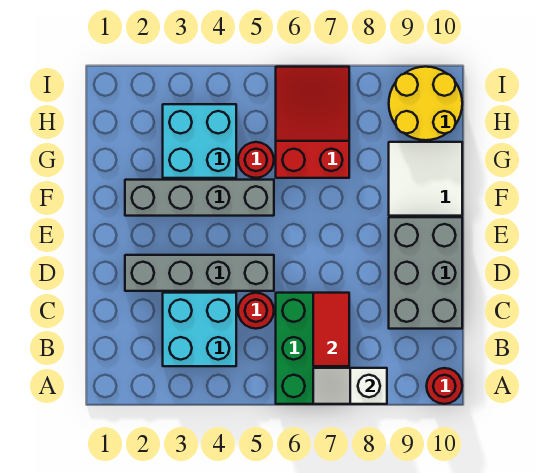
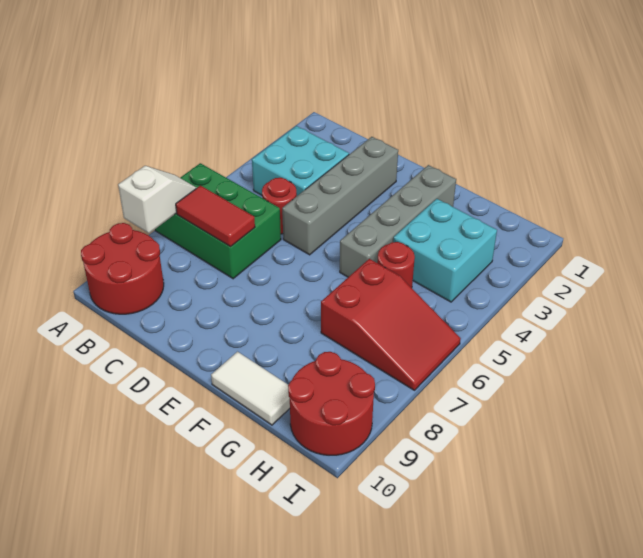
red round brick A10 level 1 -> red round brick A9:B10 level 1
grey brick C9:E10 level 1 -> none
white tile F9:G10 level 1 -> white tile F10:G10 level 1
yellow round brick H9:I10 level 1 -> red round brick H9:I10 level 1

